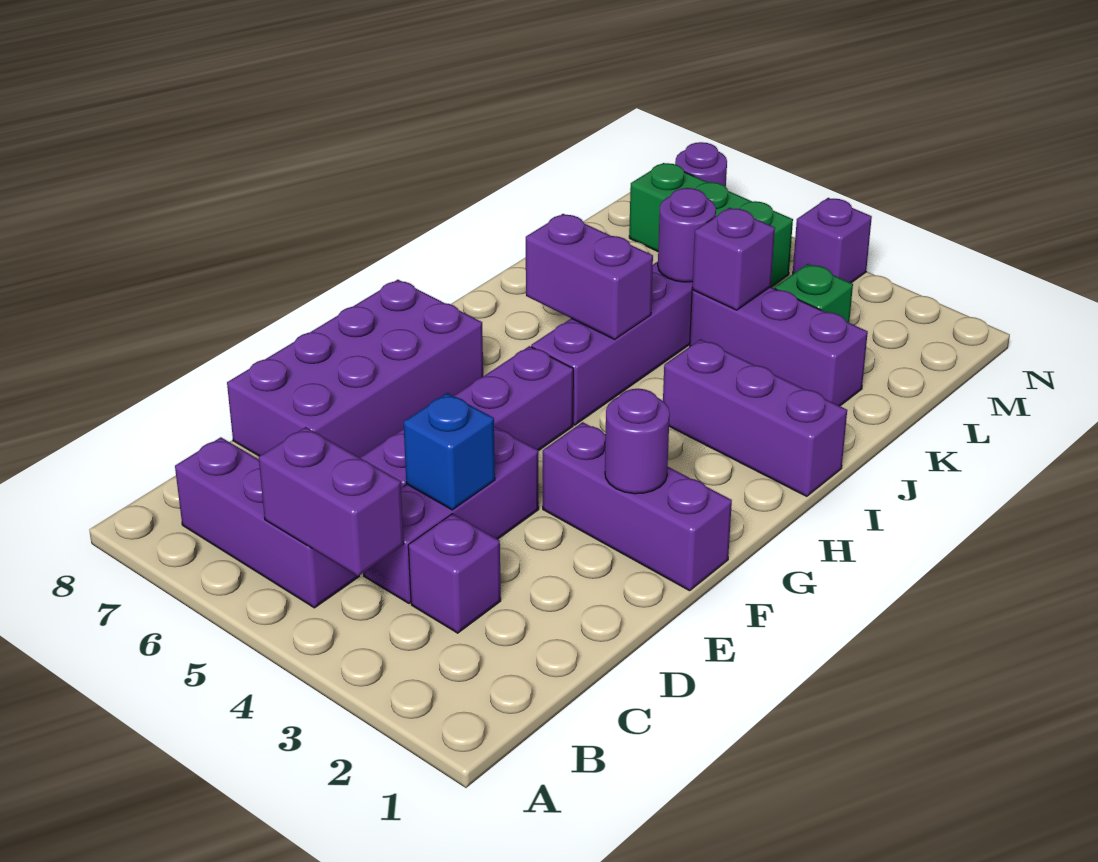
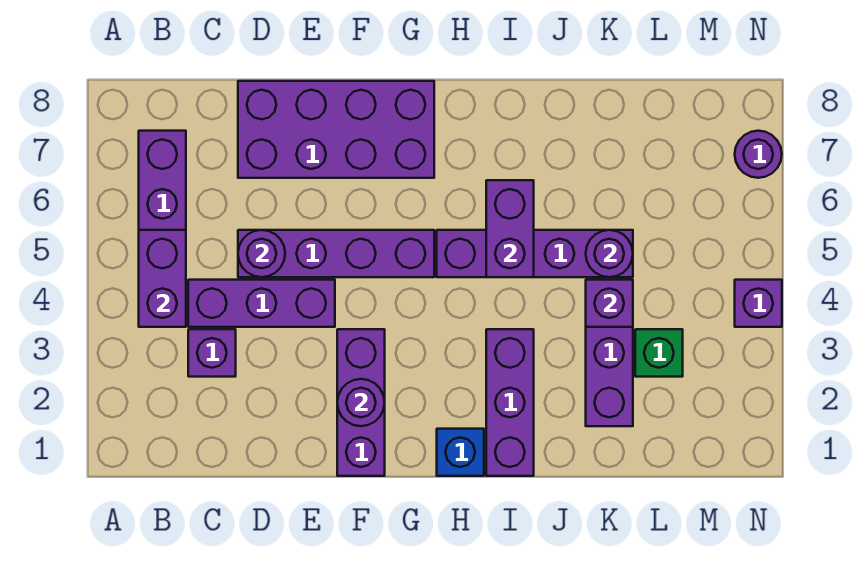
blue brick D4 level 2 -> blue brick H1 level 1
none -> purple round brick D5 level 2
green brick M5:M7 level 1 -> none

